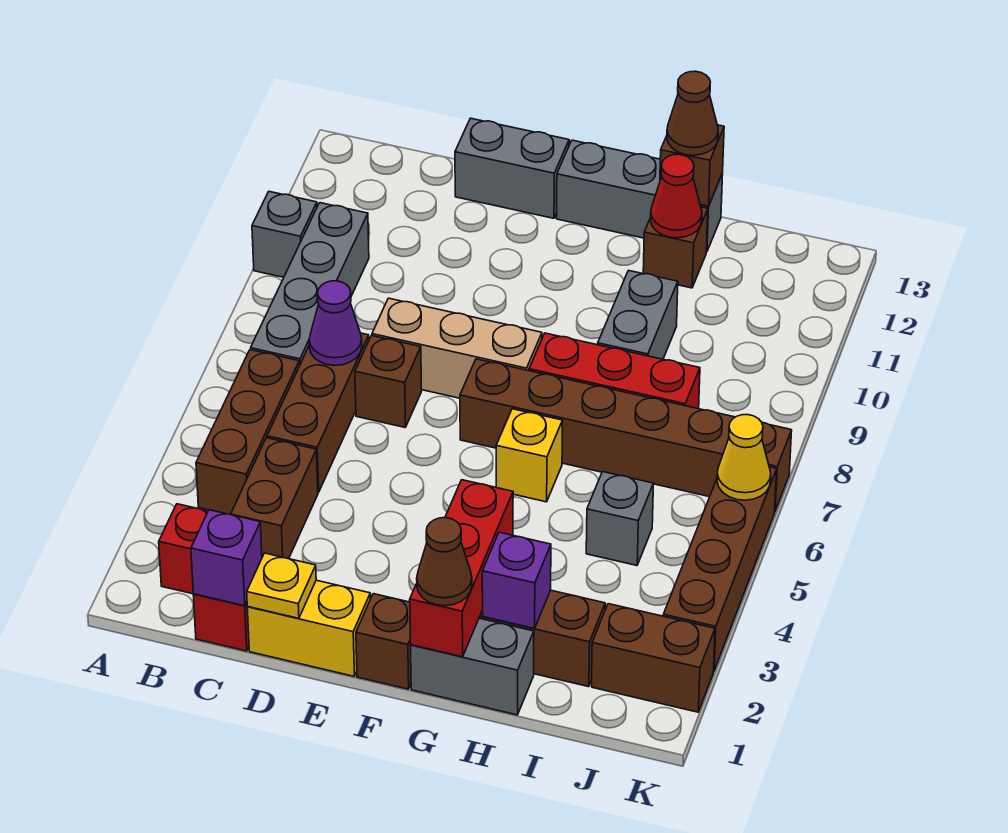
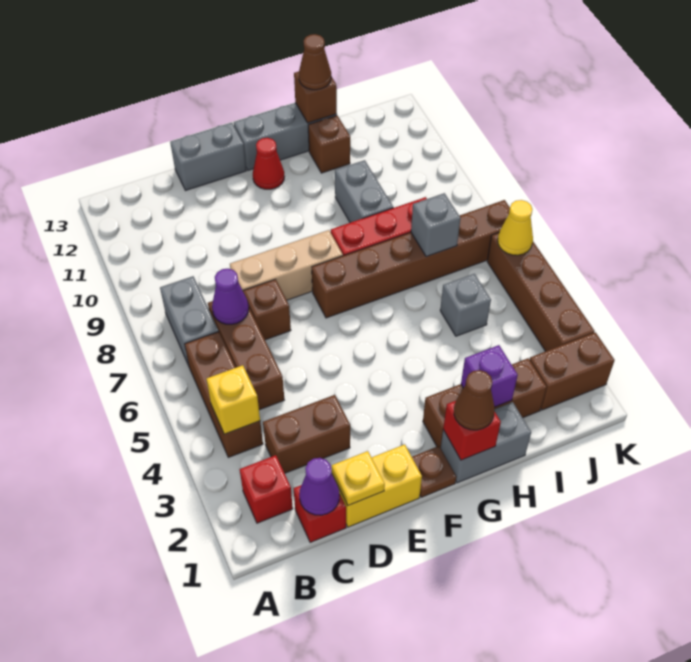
grey brick A10 level 1 -> grey brick I7 level 2
grey brick B7:B10 level 1 -> grey brick B7:B8 level 1
purple brick C1 level 2 -> purple cone C1 level 2
brown brick C3:C4 level 1 -> brown brick C3:D3 level 1
brown brick F1 level 1 -> brown plate F1 level 1
red brick G1:G3 level 2 -> red brick G1 level 2
yellow brick G6 level 1 -> yellow brick B4 level 2
red cone H12 level 2 -> red cone F12 level 1

